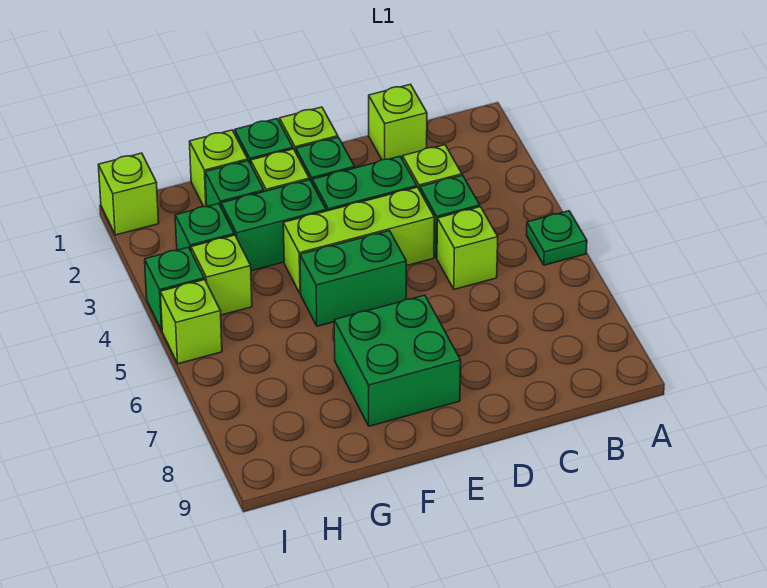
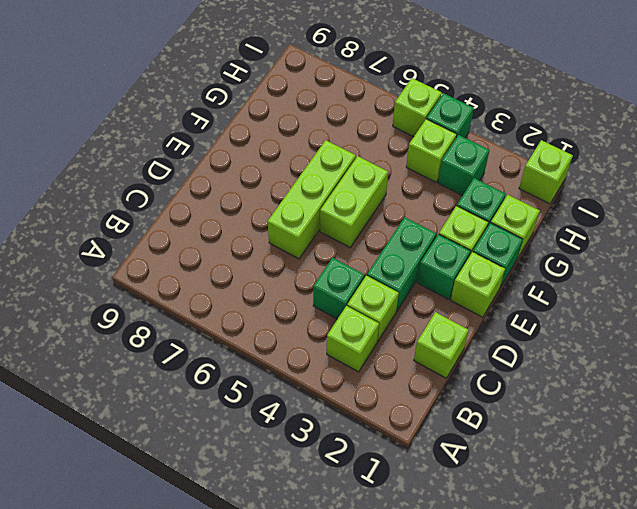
green plate A5 level 1 -> none
lime brick C5 level 1 -> lime brick B3 level 1
lime brick D4:F4 level 1 -> lime brick D6:F6 level 1
green brick E5:F5 level 1 -> lime brick E5:F5 level 1
green brick E7:F8 level 1 -> none
green brick F3:G3 level 1 -> none

